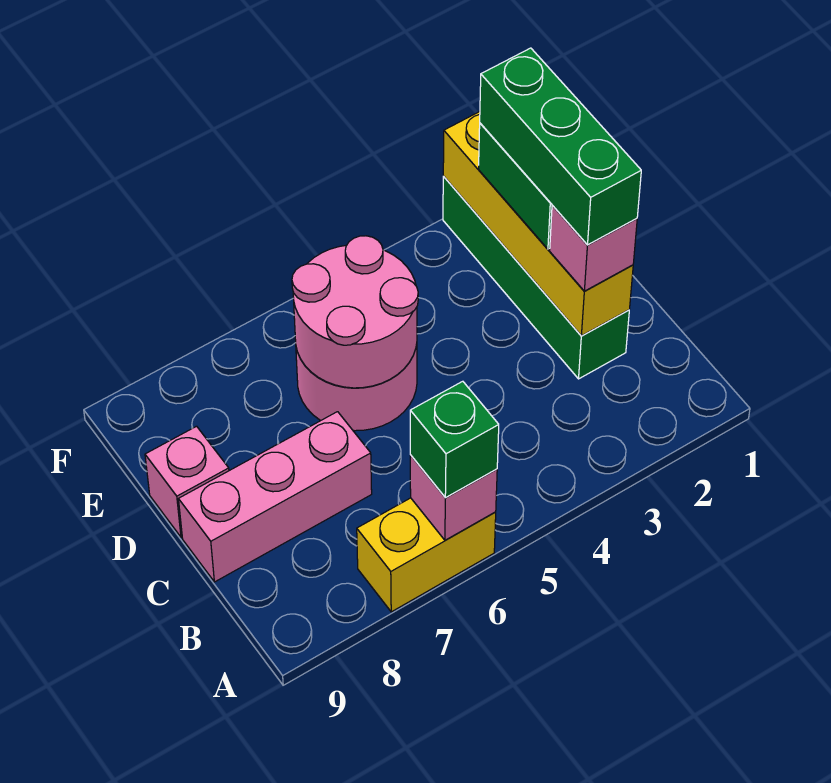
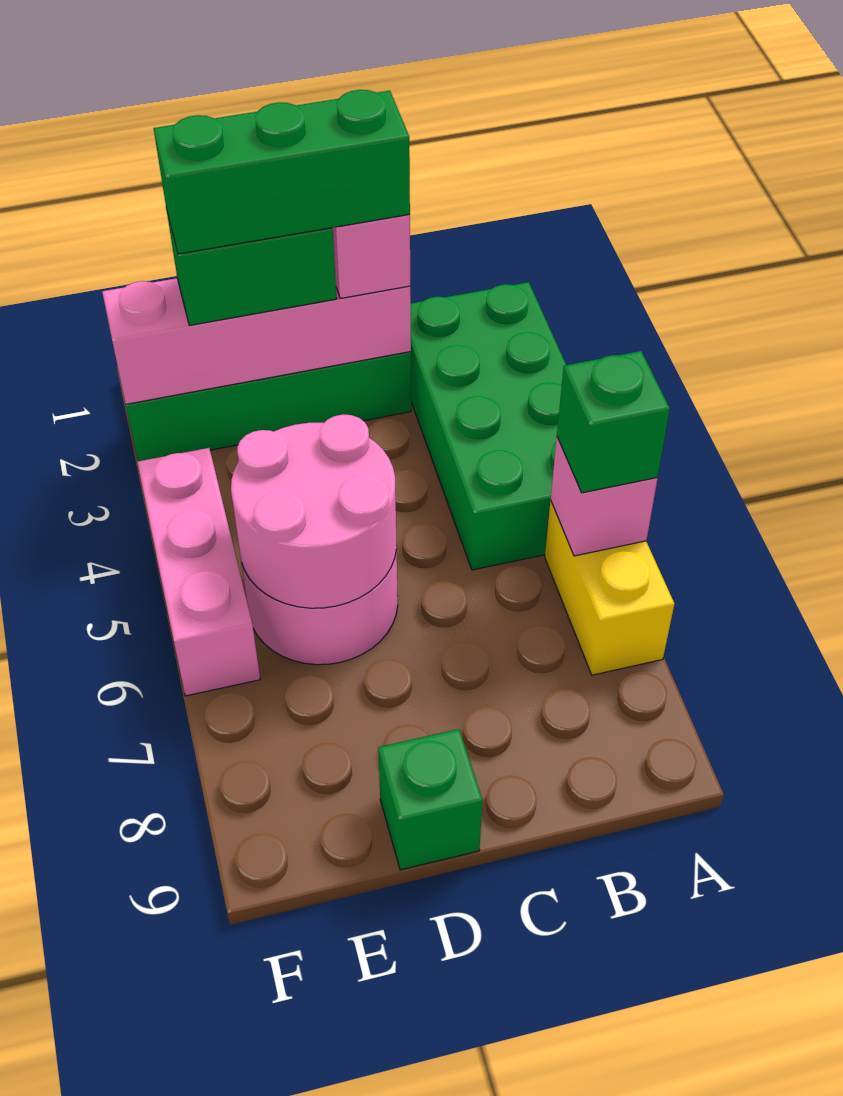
none -> green brick A2:B5 level 1
yellow brick C2:F2 level 2 -> pink brick C2:F2 level 2
pink brick C7:C9 level 1 -> pink brick F4:F6 level 1
pink brick D9 level 1 -> green brick D9 level 1

